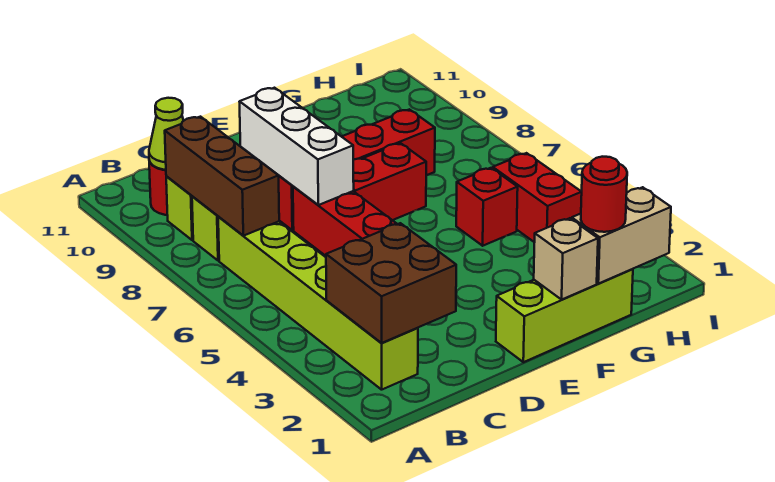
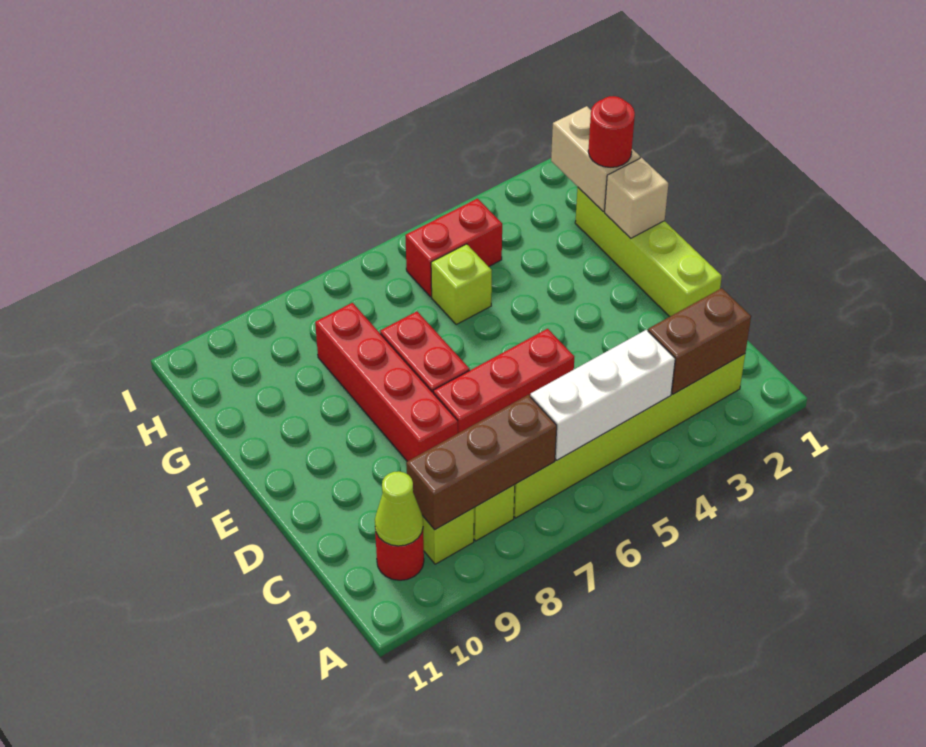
brown brick B2:C3 level 2 -> brown brick B2:B3 level 2
white brick D7:D9 level 2 -> white brick B4:B6 level 2
lime brick E1:G1 level 1 -> lime brick D1:G1 level 1
red brick G5 level 1 -> lime brick G5 level 1

